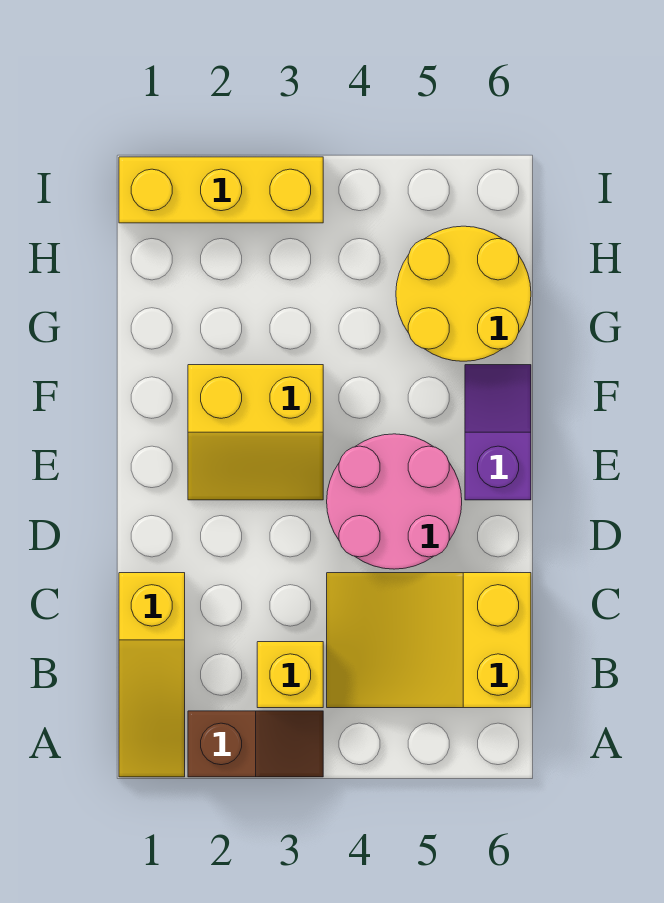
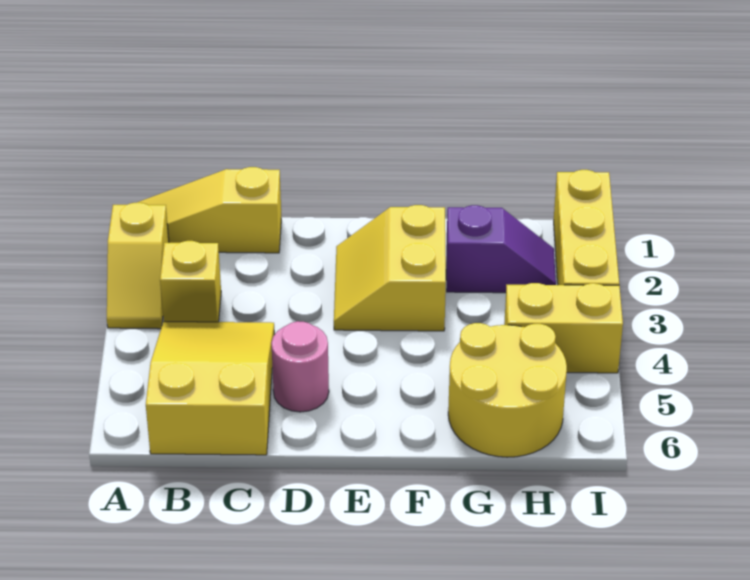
brown slope A2:A3 level 1 top 2 -> yellow slope A2:A3 level 1 top 2
pink round brick D4:E5 level 1 -> pink round brick D5 level 1
purple slope E6:F6 level 1 top E -> purple slope G2:H2 level 1 top G
none -> yellow brick H4:I4 level 1

